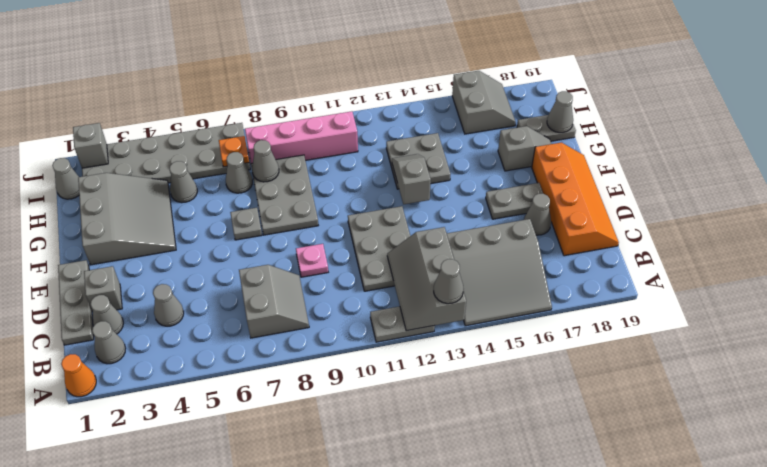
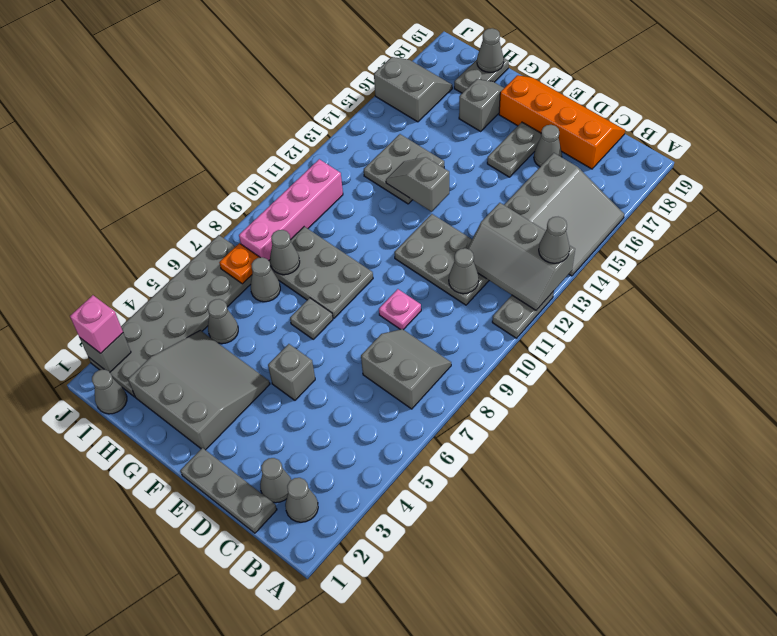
orange cone A1 level 1 -> none
grey cone C4 level 1 -> grey cone C11 level 2
grey brick D2 level 1 -> grey brick E5 level 1
none -> pink brick J2 level 3

